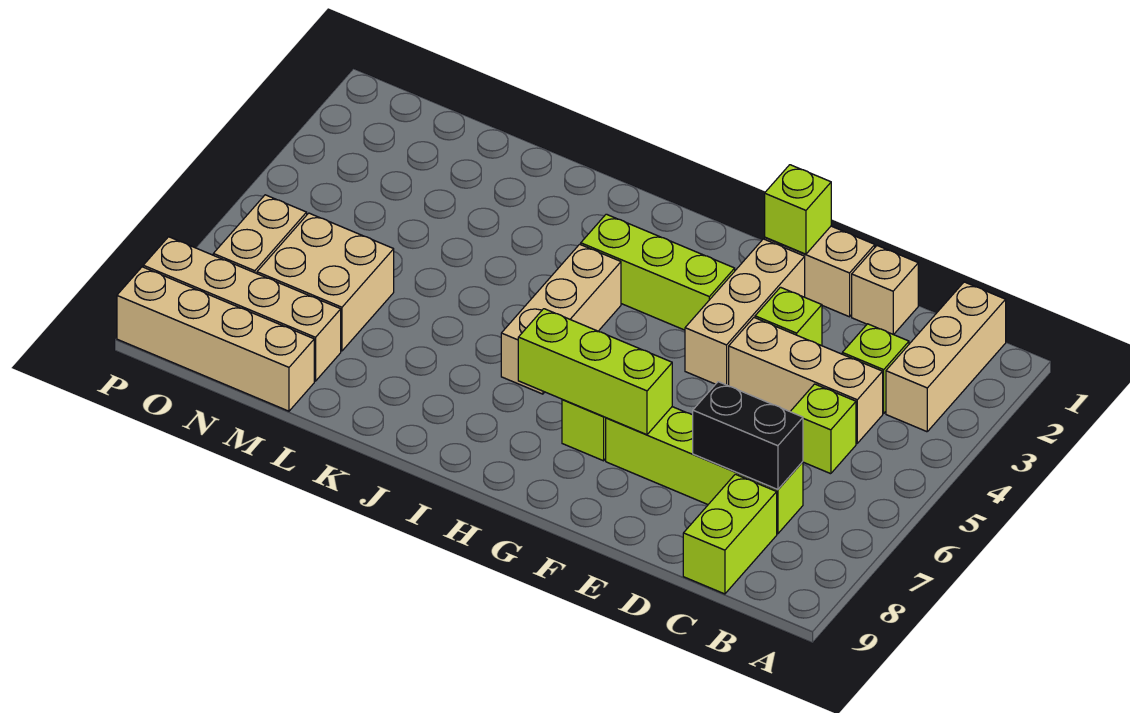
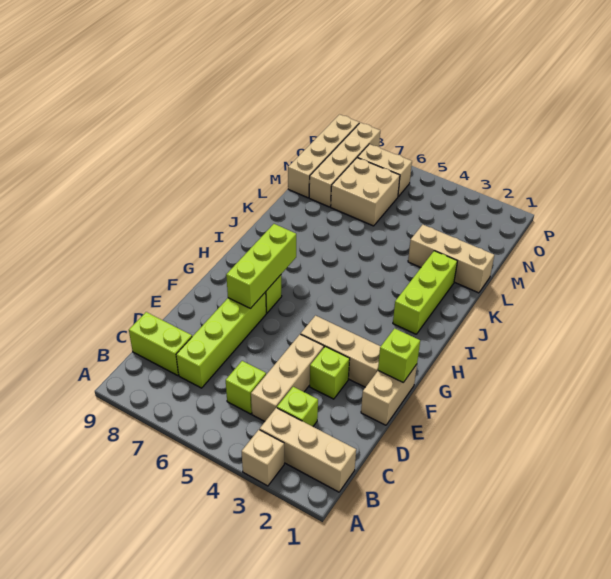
black brick C7:D7 level 2 -> none
tan brick D1 level 1 -> tan brick A3 level 1
lime brick G3:I3 level 1 -> lime brick I2:K2 level 1
tan brick I4:I6 level 1 -> tan brick L1:L3 level 1

